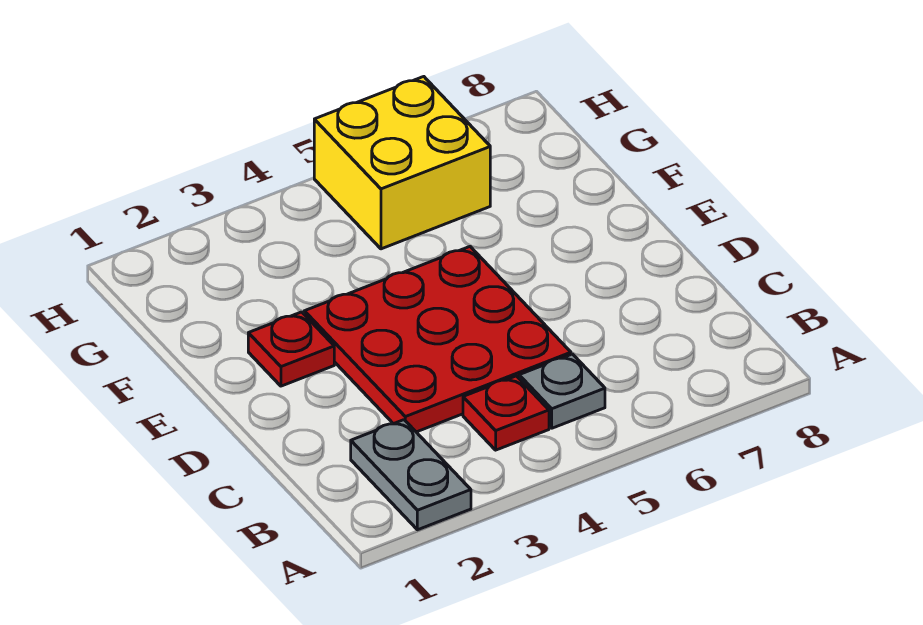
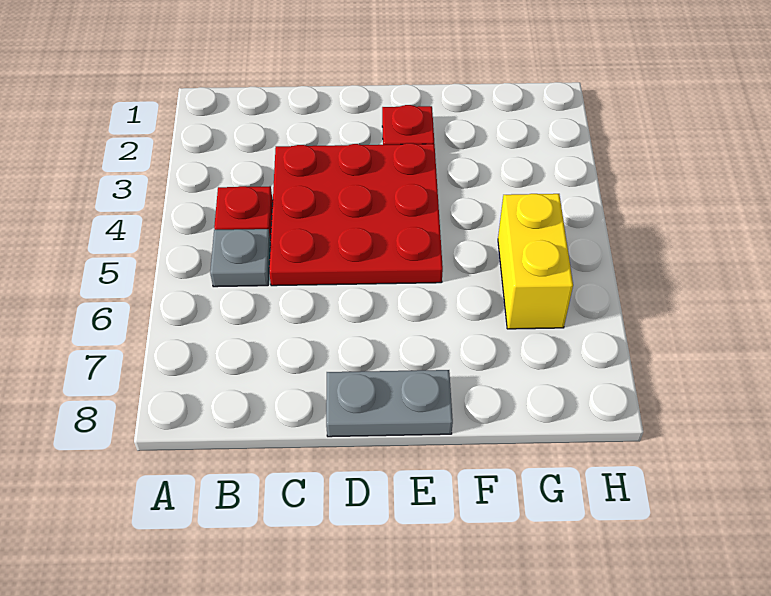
grey plate A2:B2 level 1 -> grey plate D8:E8 level 1
yellow brick G5:H6 level 1 -> yellow brick G5:G6 level 1

